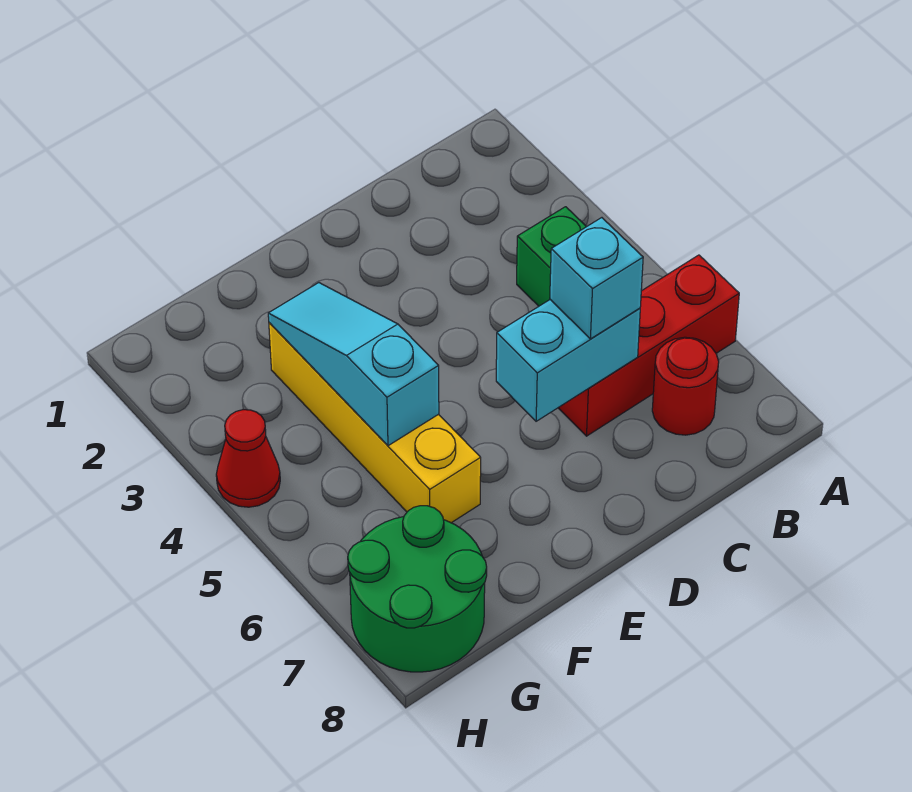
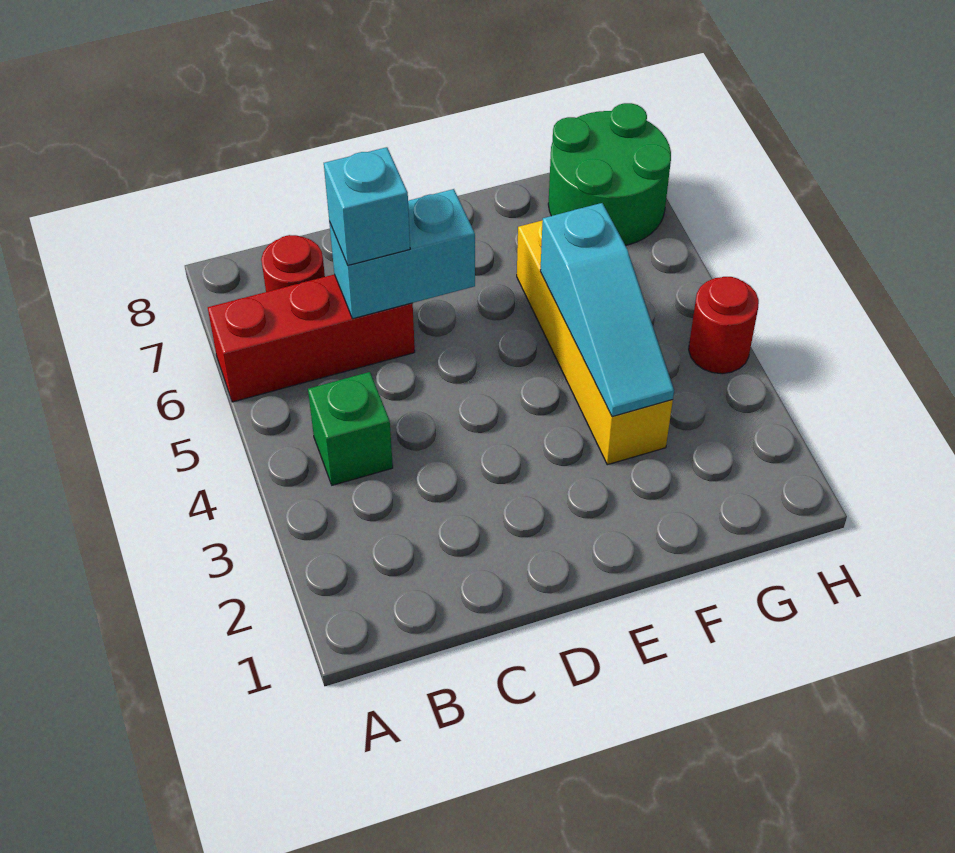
red cone H4 level 1 -> red round brick H4 level 1

